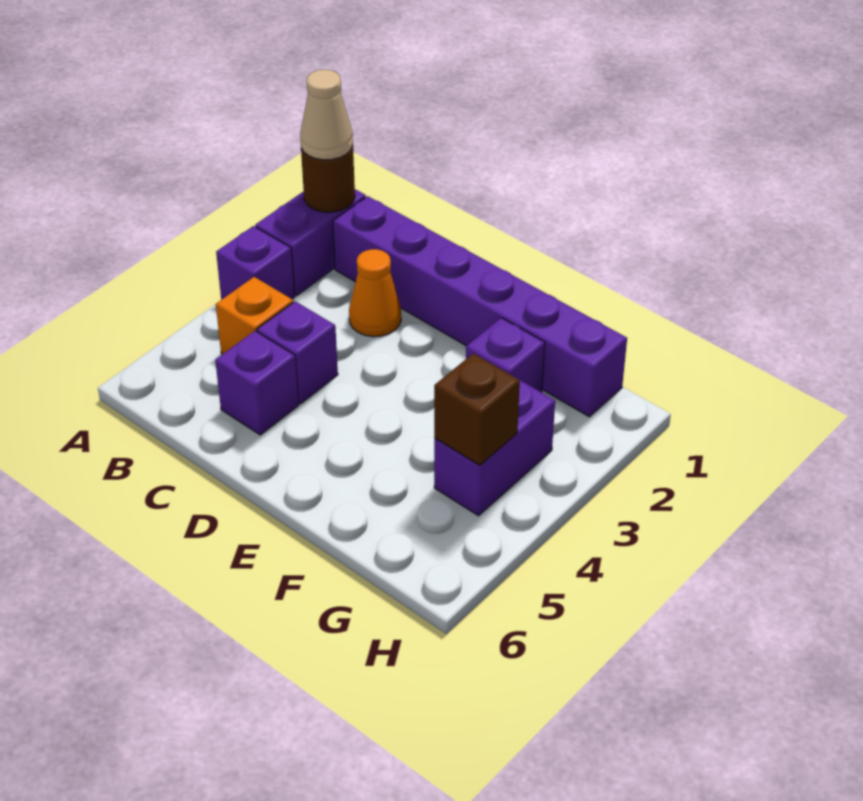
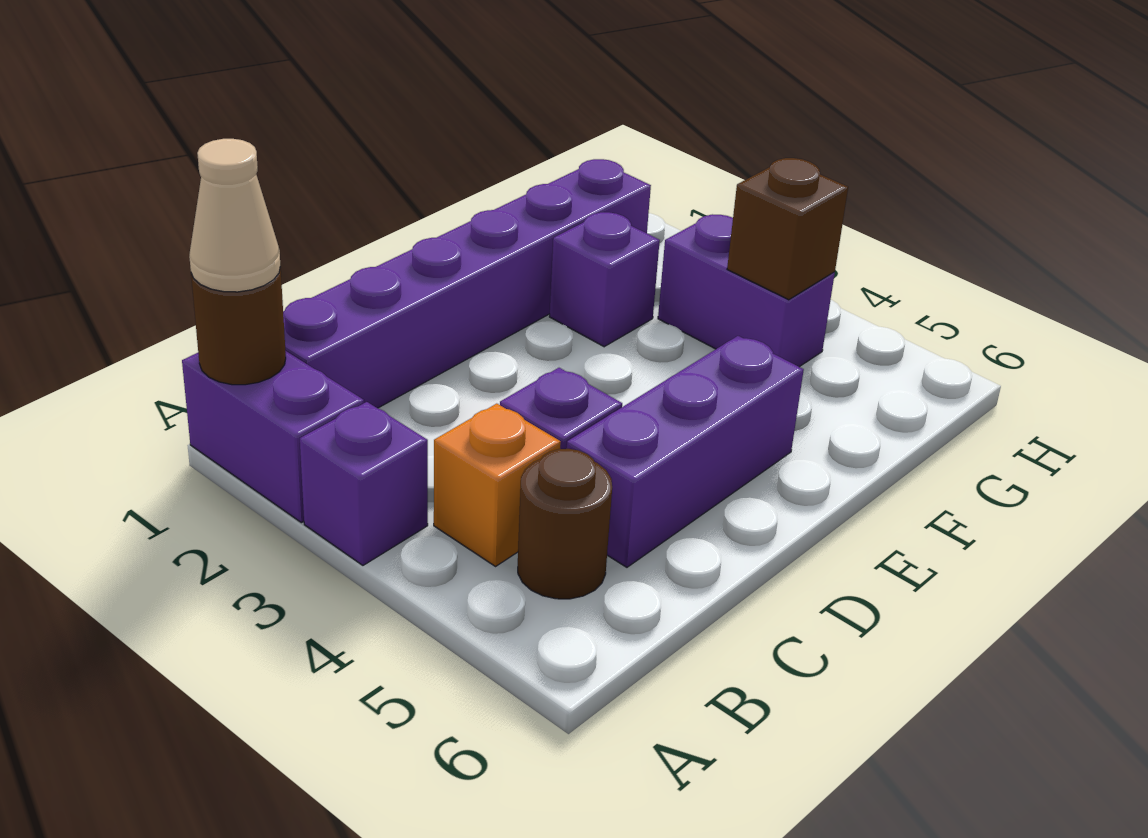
none -> brown round brick B5 level 1
orange cone C2 level 1 -> none
purple brick C5 level 1 -> purple brick C5:E5 level 1

